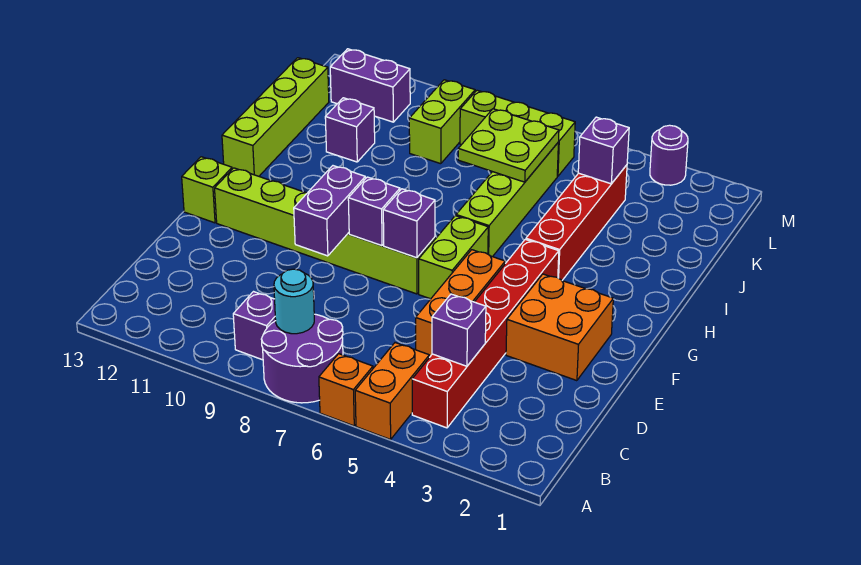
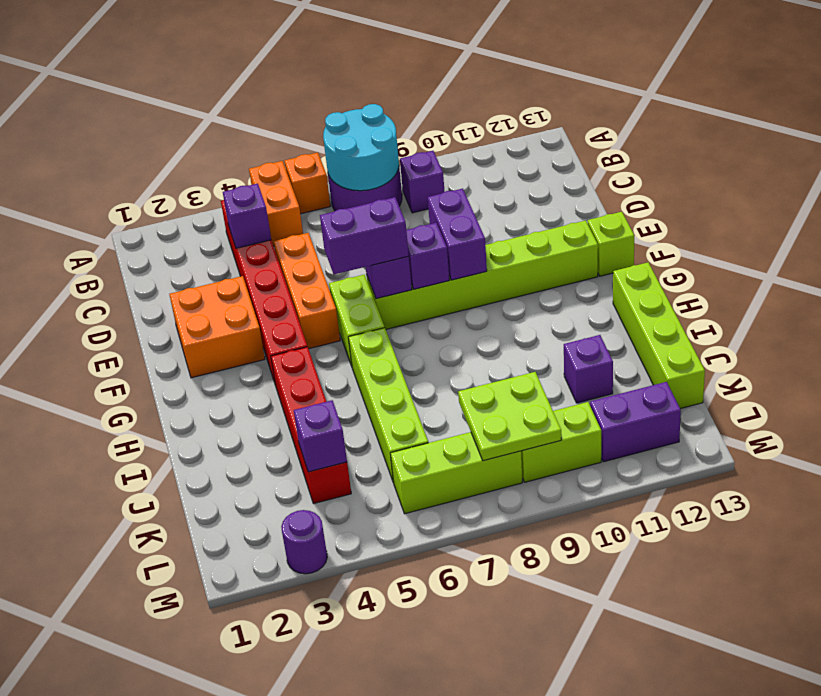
cyan round brick B8 level 2 -> cyan round brick A7:B8 level 2
none -> purple brick F6:F7 level 3
lime plate J6:K7 level 2 -> lime plate K8:L9 level 2
lime brick K9:L9 level 1 -> lime brick L9:L10 level 1

